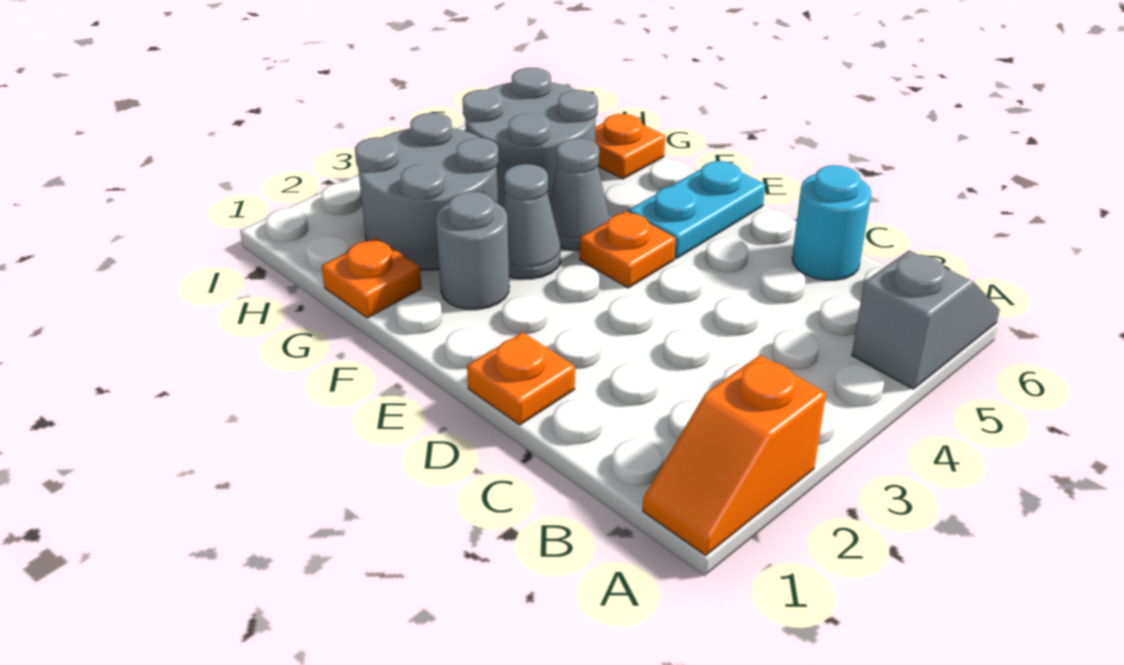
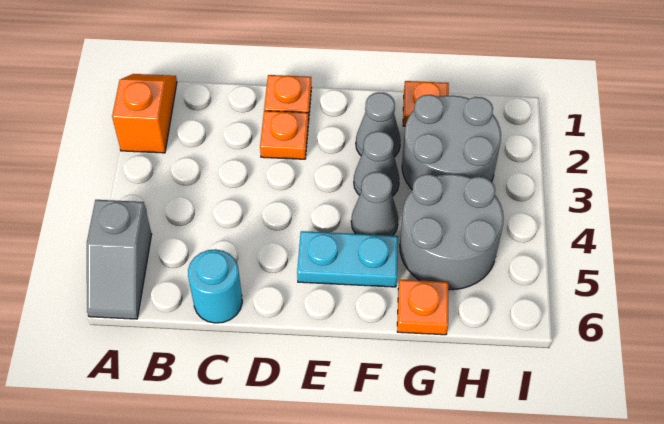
orange plate E4 level 1 -> orange plate D2 level 1
cyan plate E5:E6 level 1 -> cyan plate E5:F5 level 1
grey round brick F2 level 1 -> grey cone F2 level 1

